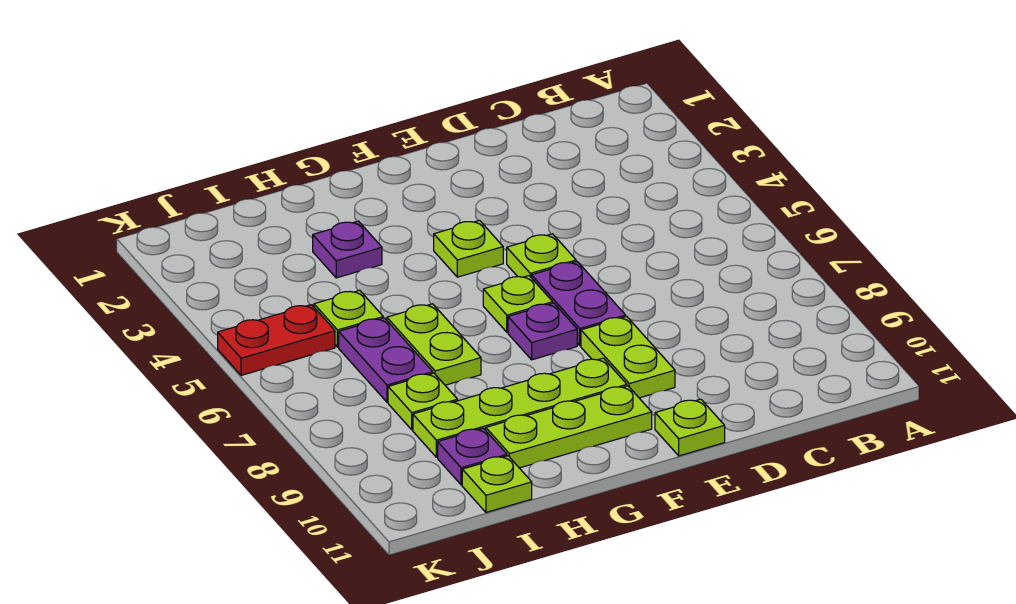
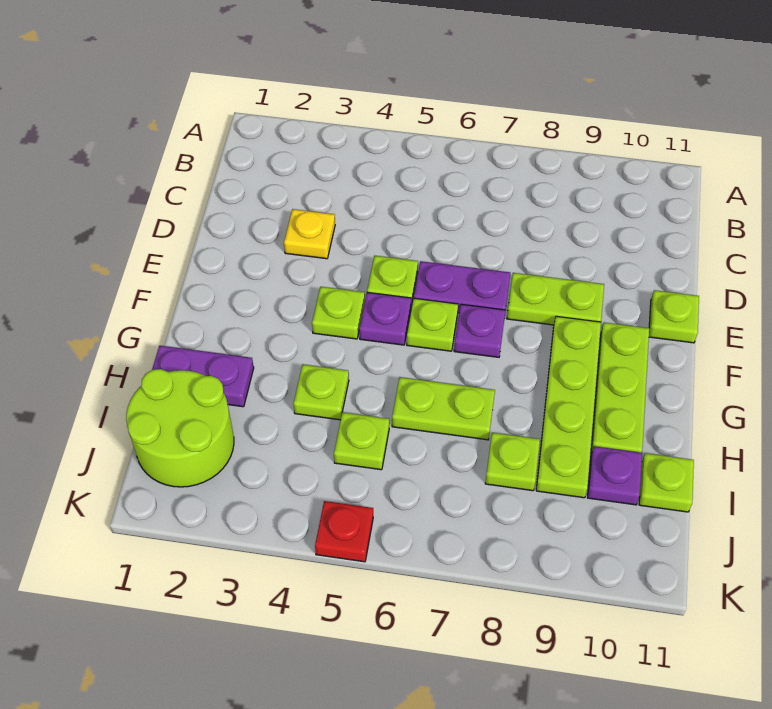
none -> yellow plate D3 level 1
purple plate H3 level 1 -> purple plate F5 level 1
none -> lime plate H4 level 1
none -> lime round brick I1:J2 level 1
purple plate I6:I7 level 1 -> purple plate H1:H2 level 1
red plate J5:K5 level 1 -> red plate K5 level 1

